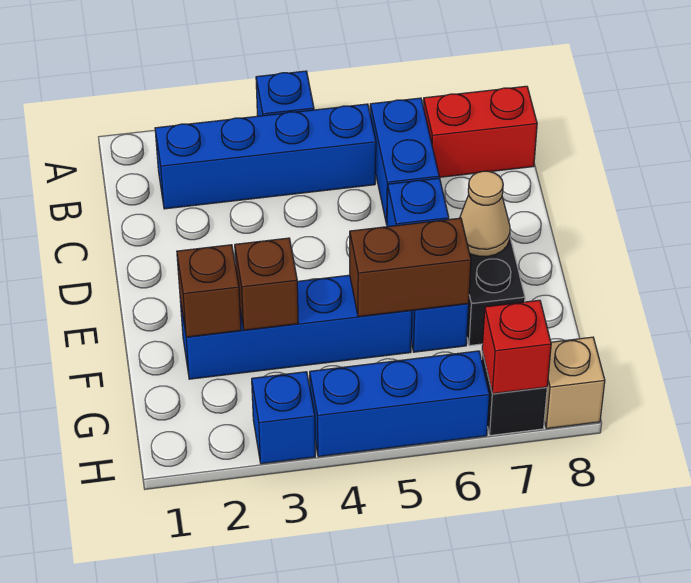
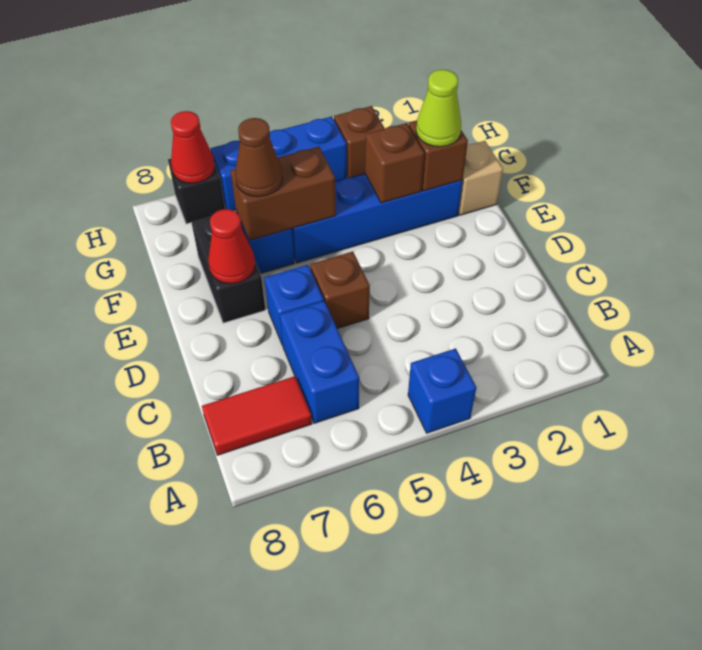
blue brick B2:B5 level 1 -> none
red brick B7:B8 level 1 -> red tile B7:B8 level 1
none -> brown brick D5 level 1
tan cone E7 level 2 -> red cone E7 level 2
none -> lime cone F2 level 3
none -> brown cone F6 level 3
blue brick H3 level 1 -> brown brick H3 level 1
red brick H7 level 2 -> red cone H7 level 2
tan brick H8 level 1 -> tan brick F1 level 1

